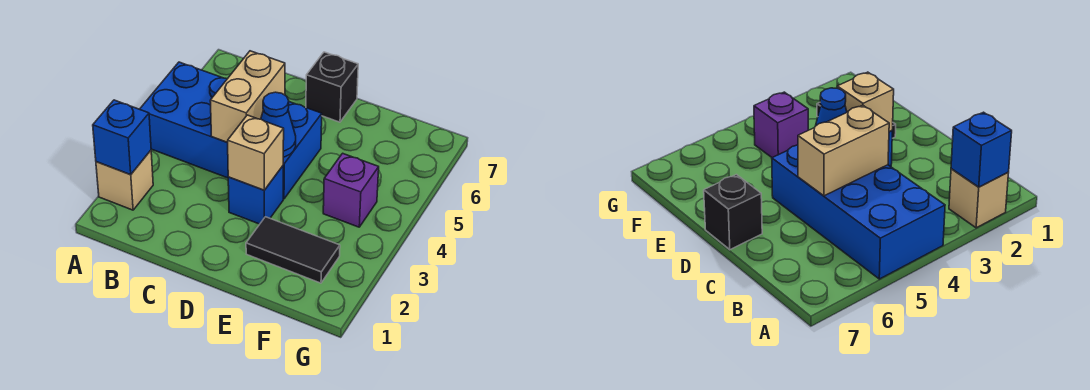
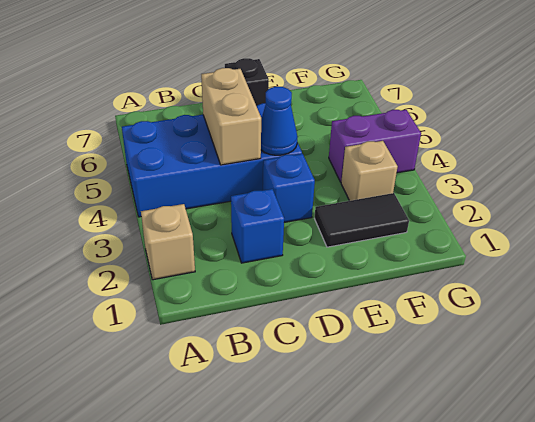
blue brick A2 level 2 -> blue brick C2 level 1
tan brick D3 level 2 -> tan brick F3 level 1
purple brick F4 level 1 -> purple brick F4:G4 level 1

